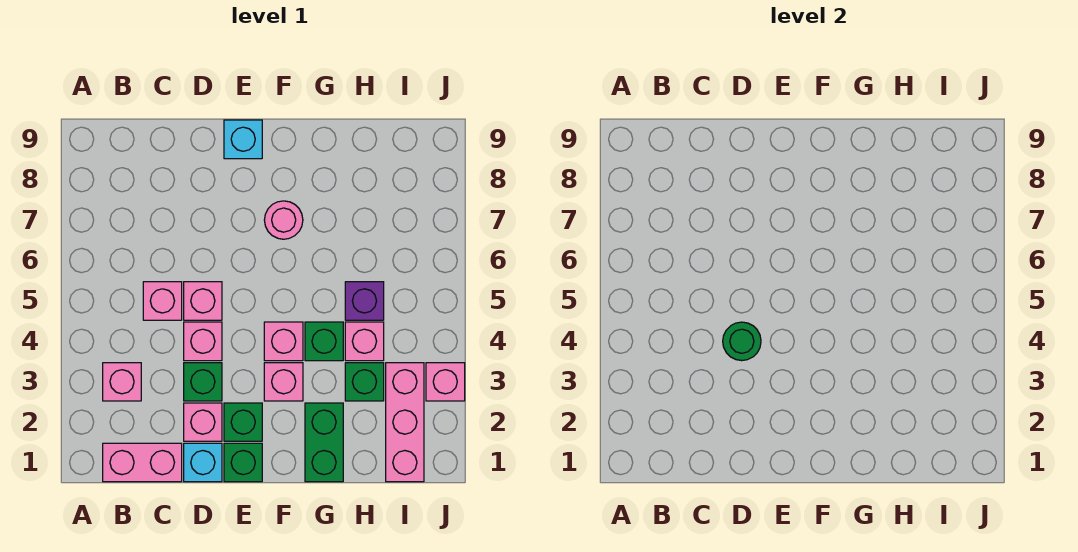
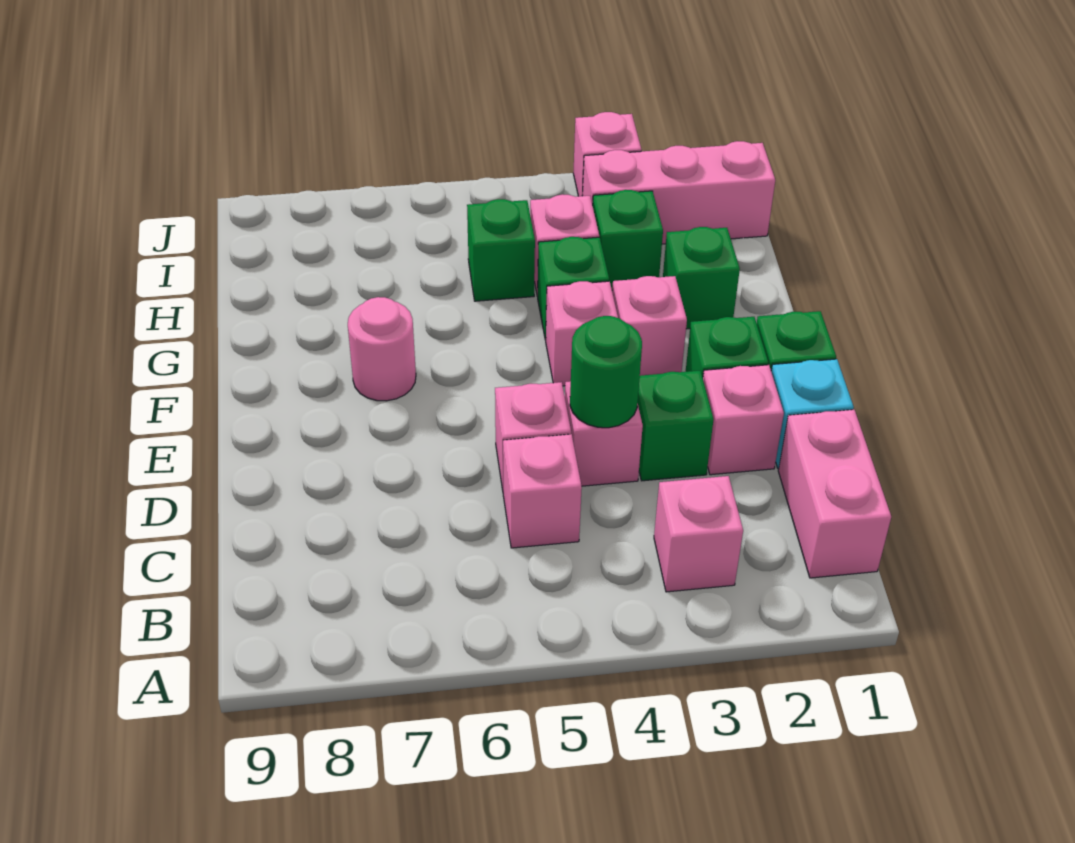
cyan brick E9 level 1 -> none
green brick G1:G2 level 1 -> green brick G2 level 1
purple brick H5 level 1 -> green brick H5 level 1

